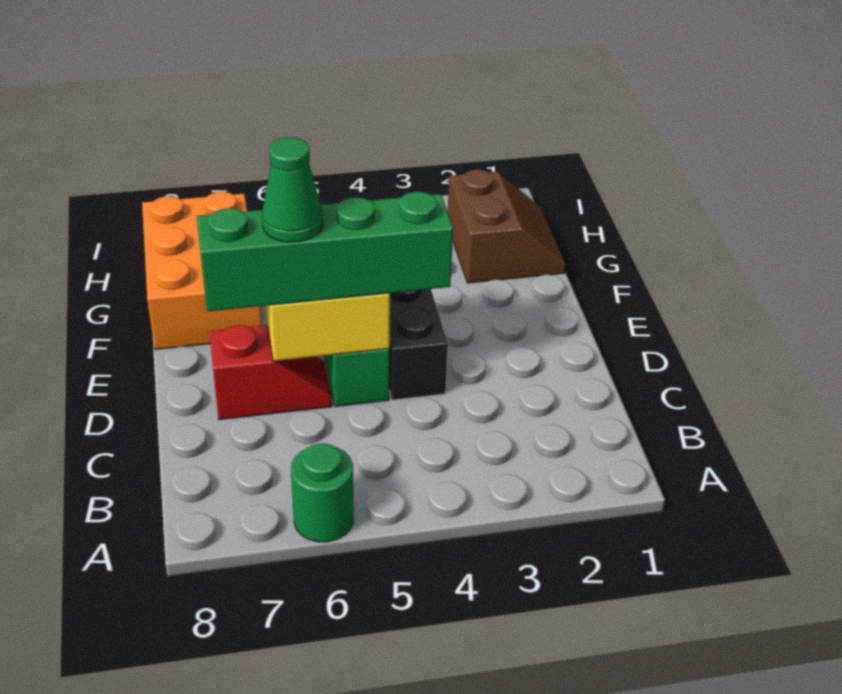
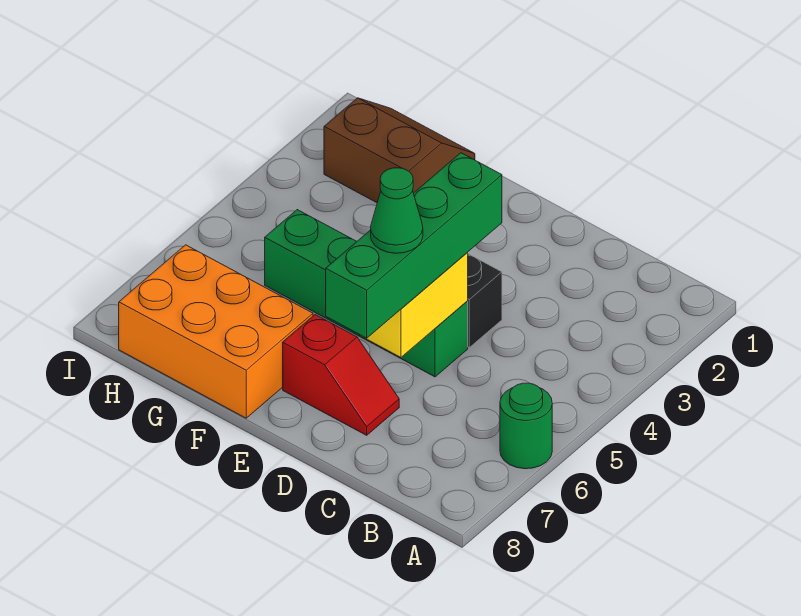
red slope D6:D7 level 1 top 7 -> red slope D7:E7 level 1 top E

